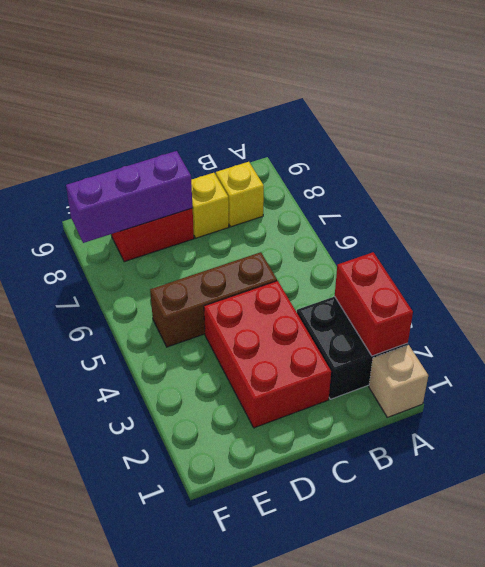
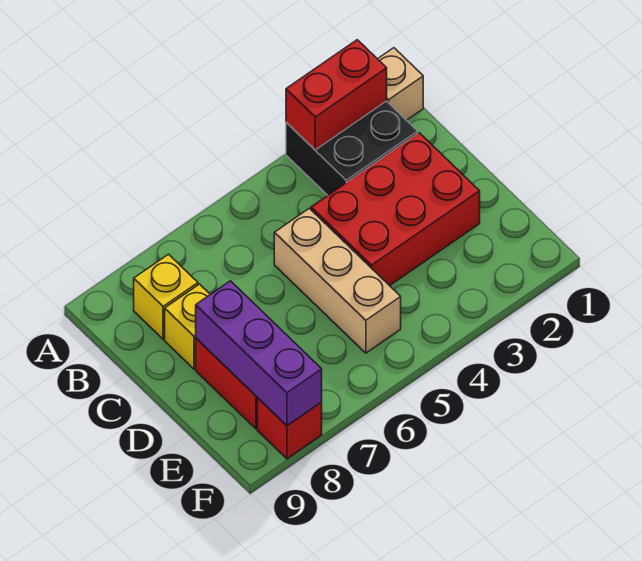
brown brick C5:E5 level 1 -> tan brick C5:E5 level 1
none -> red brick F8 level 1

